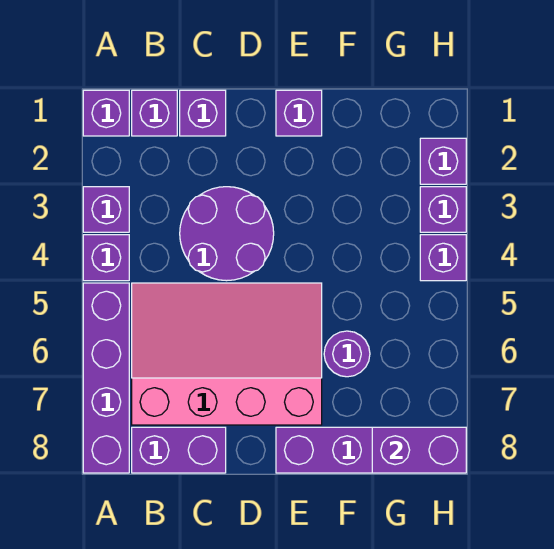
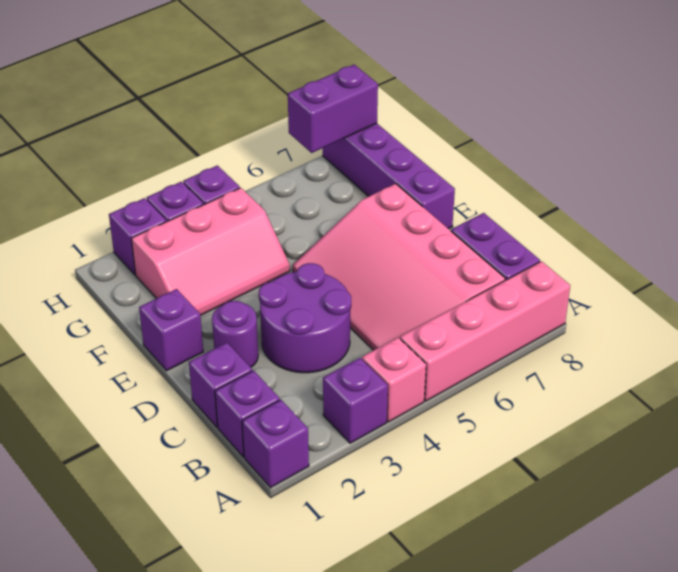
purple brick A4 level 1 -> pink brick A4 level 1
purple brick A5:A8 level 1 -> pink brick A5:A8 level 1
none -> pink slope F2:G4 level 1 top G
purple round brick F6 level 1 -> purple round brick D2 level 1
purple brick G8:H8 level 2 -> purple brick H7:H8 level 2

